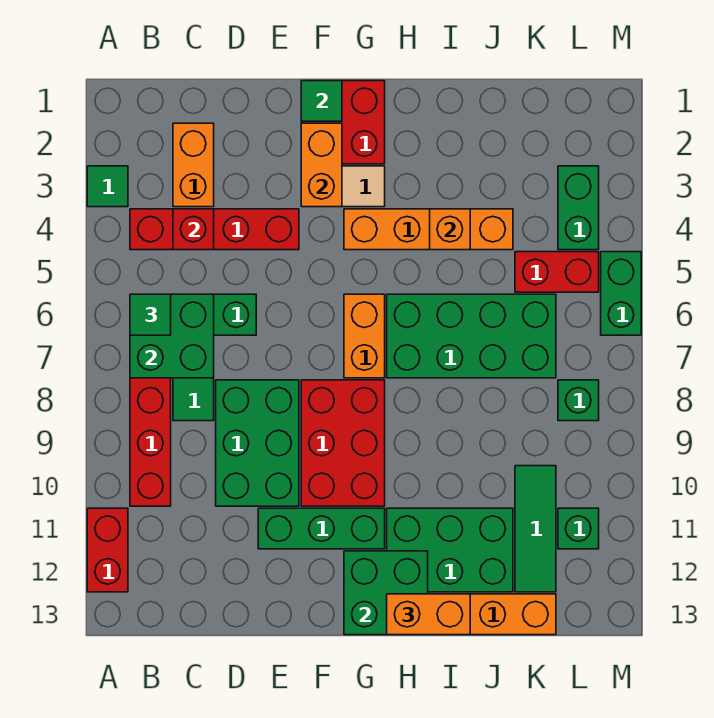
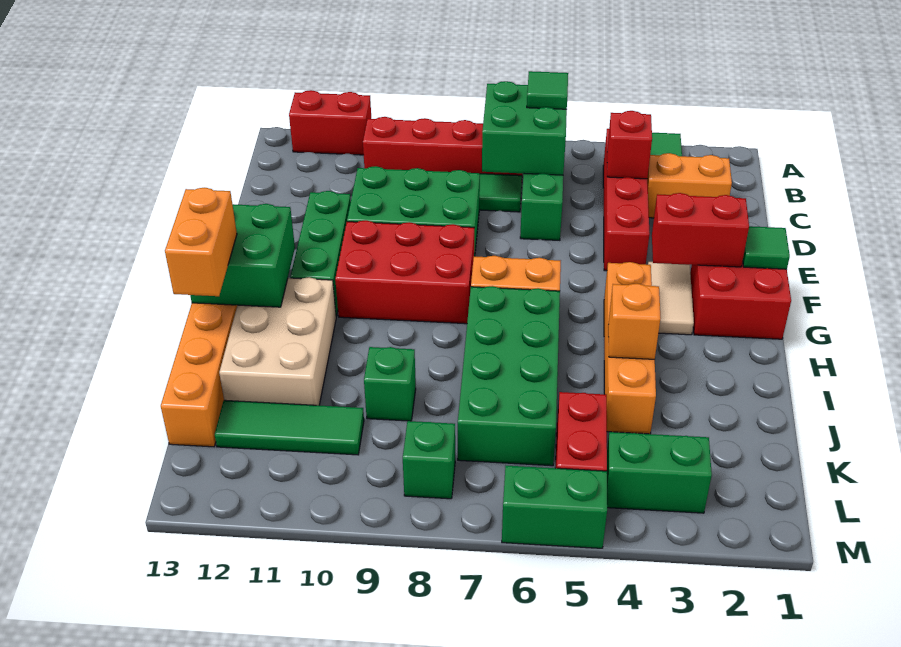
orange brick F2:F3 level 2 -> red brick F2:F3 level 2
green brick H11:J12 level 1 -> tan brick H11:J12 level 1
green brick L11 level 1 -> green brick J9 level 1

